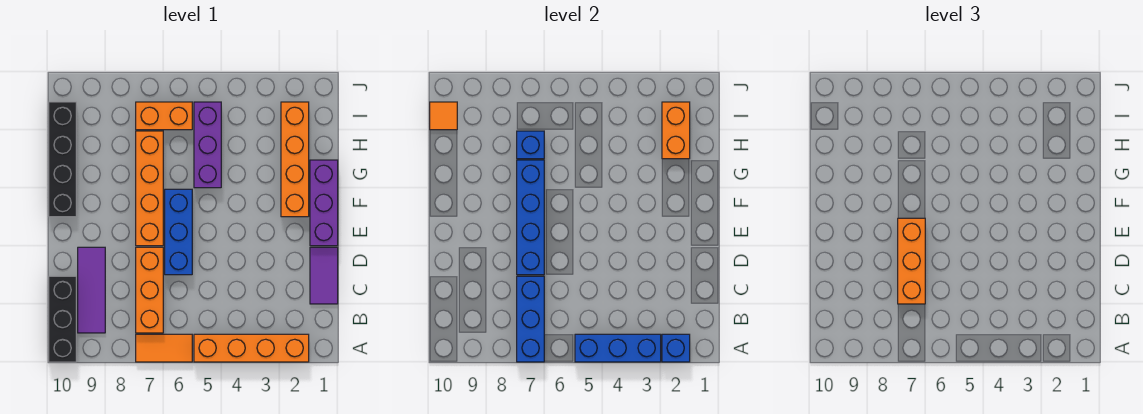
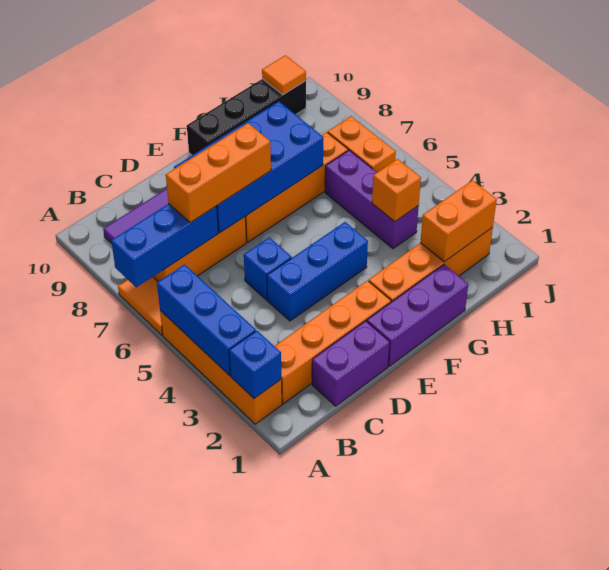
black brick A10:C10 level 1 -> none
none -> orange brick B2:E2 level 1
purple tile C1:D1 level 1 -> purple brick C1:D1 level 1
blue brick D6:F6 level 1 -> blue brick D4:F4 level 1
blue brick D7:G7 level 2 -> blue brick D7:G8 level 2
purple brick G5:I5 level 1 -> purple brick H4:H6 level 1
none -> orange brick H4 level 2
blue brick H7 level 2 -> blue brick D5 level 1

